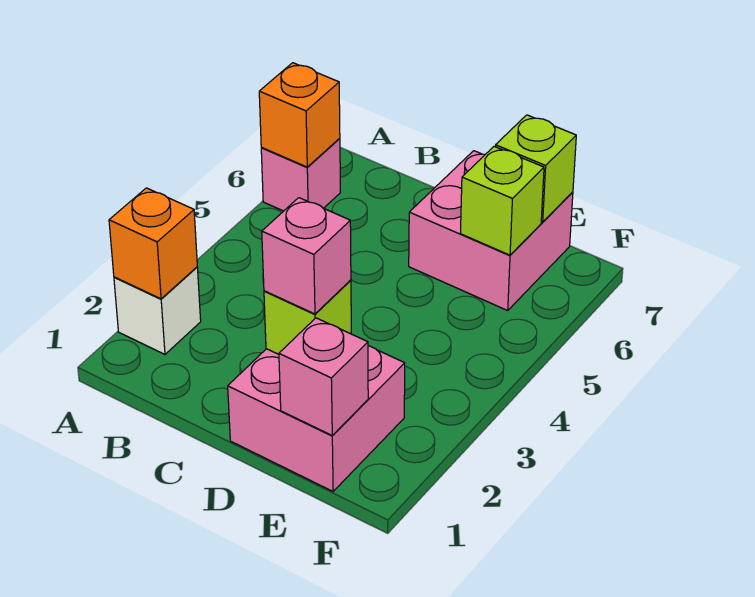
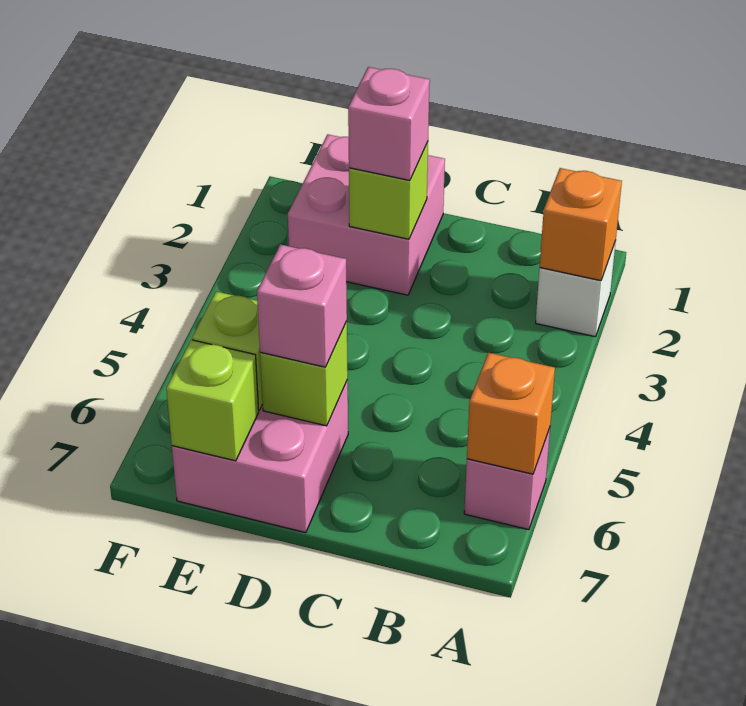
none -> lime brick D6 level 2
pink brick E1 level 2 -> pink brick D6 level 3

